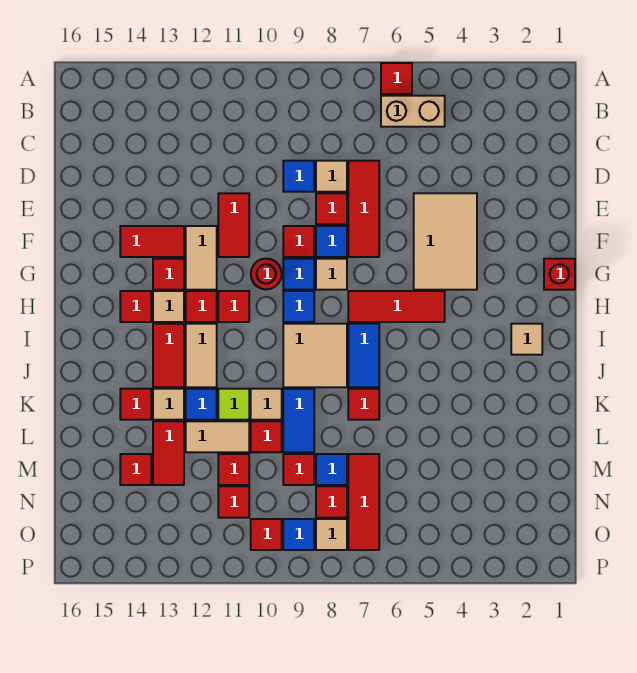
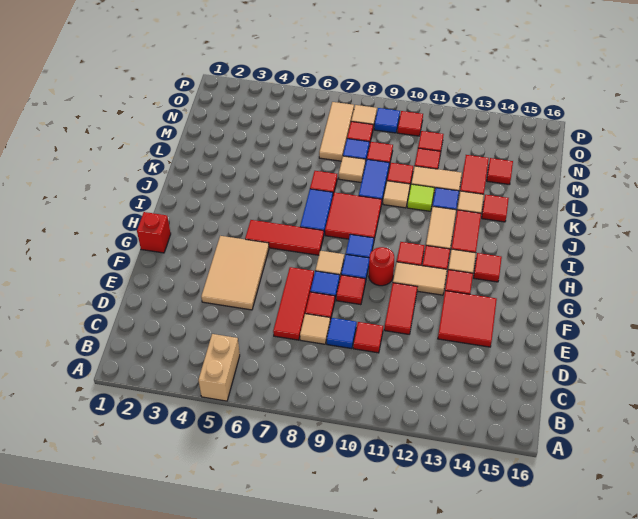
red tile A6 level 1 -> red tile D10 level 1
tan brick B5:B6 level 1 -> tan brick A5:B5 level 1
tan tile F12:G12 level 1 -> tan tile G11:G12 level 1
red tile F13:F14 level 1 -> red tile E13:F14 level 1
tan tile I2 level 1 -> tan tile L8 level 1
tan tile I8:J9 level 1 -> red tile I8:J9 level 1
red tile M7:O7 level 1 -> tan tile M7:O7 level 1

